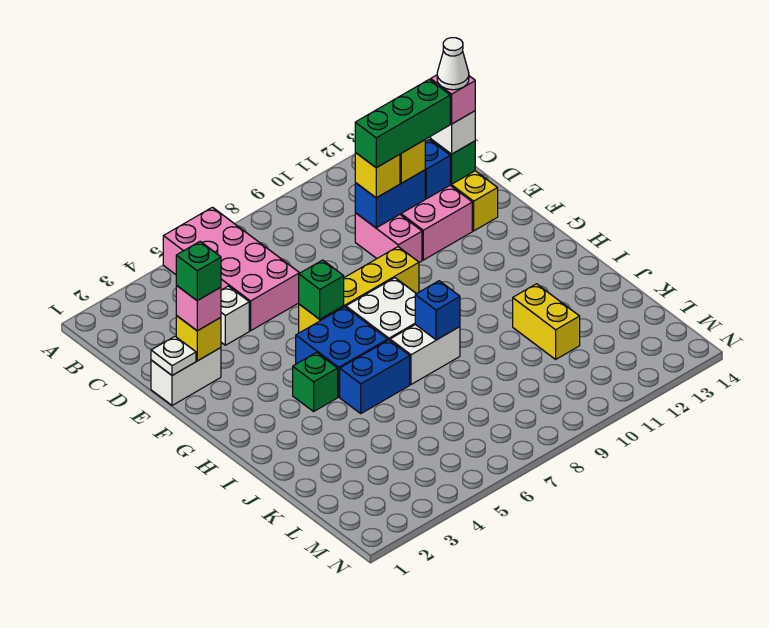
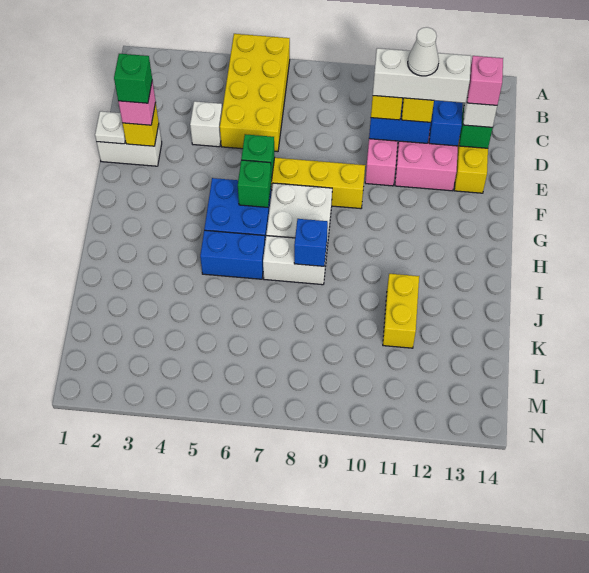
pink brick A5:D6 level 1 -> yellow brick A5:D6 level 1
green brick D10:D12 level 4 -> white brick D10:D12 level 4
white cone D13 level 5 -> white cone D11 level 5
green brick H4 level 1 -> green brick G6 level 2

